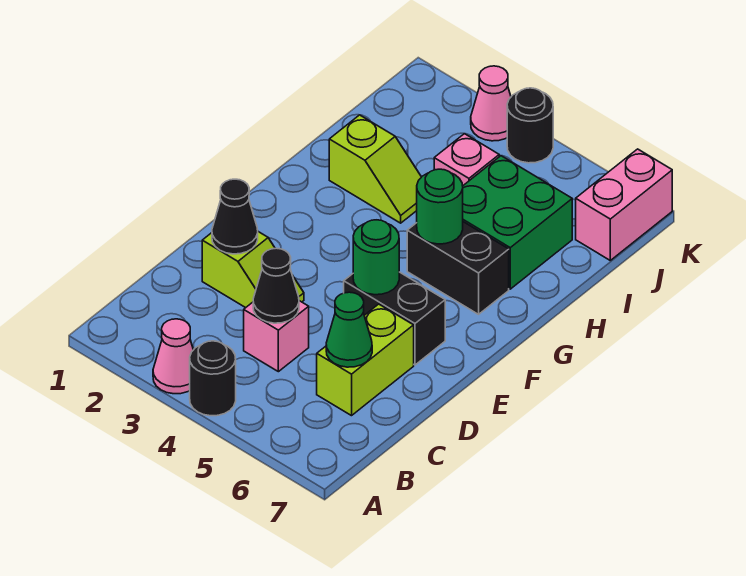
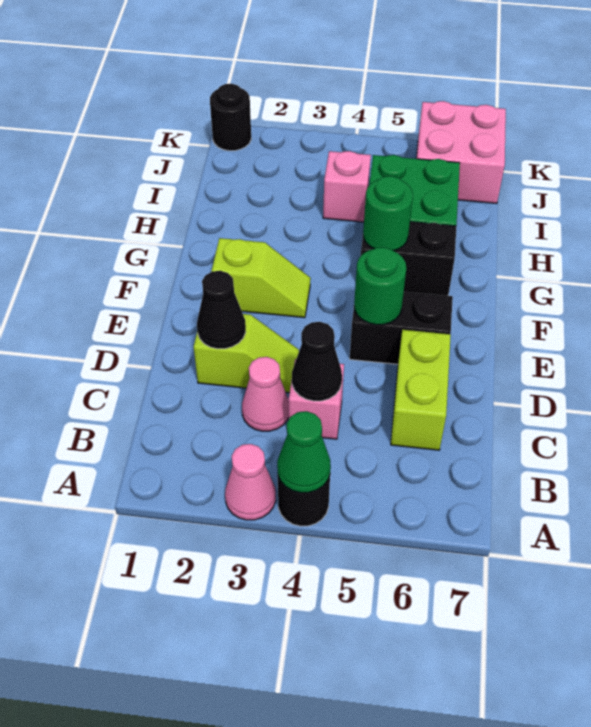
green cone C6 level 2 -> green cone A4 level 2
lime slope H2:H3 level 1 top 2 -> lime slope F2:F3 level 1 top 2
pink brick J7:K7 level 1 -> pink brick J6:K7 level 1
pink cone K3 level 1 -> pink cone C3 level 1
black round brick K4 level 1 -> black round brick K1 level 1

